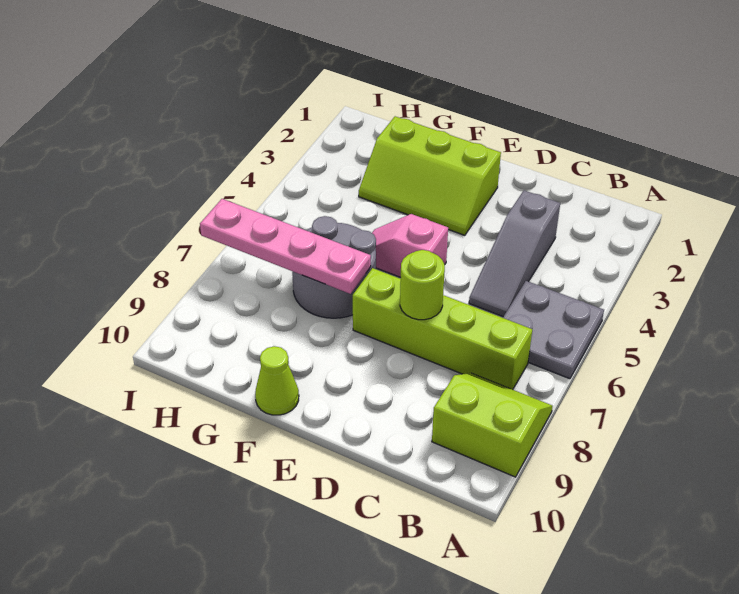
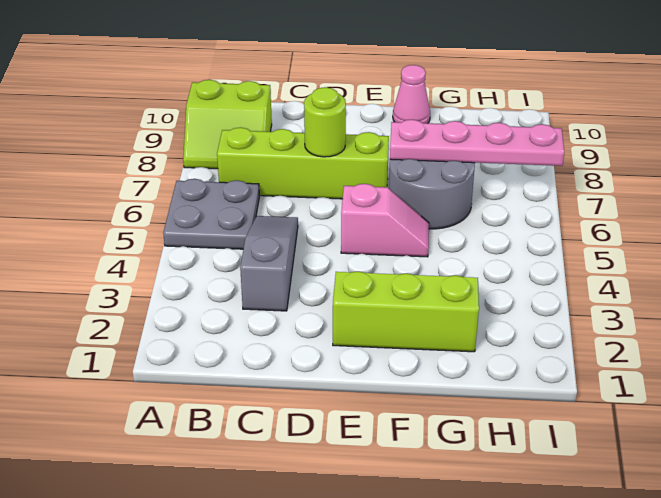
lime cone F10 level 1 -> pink cone F10 level 1

